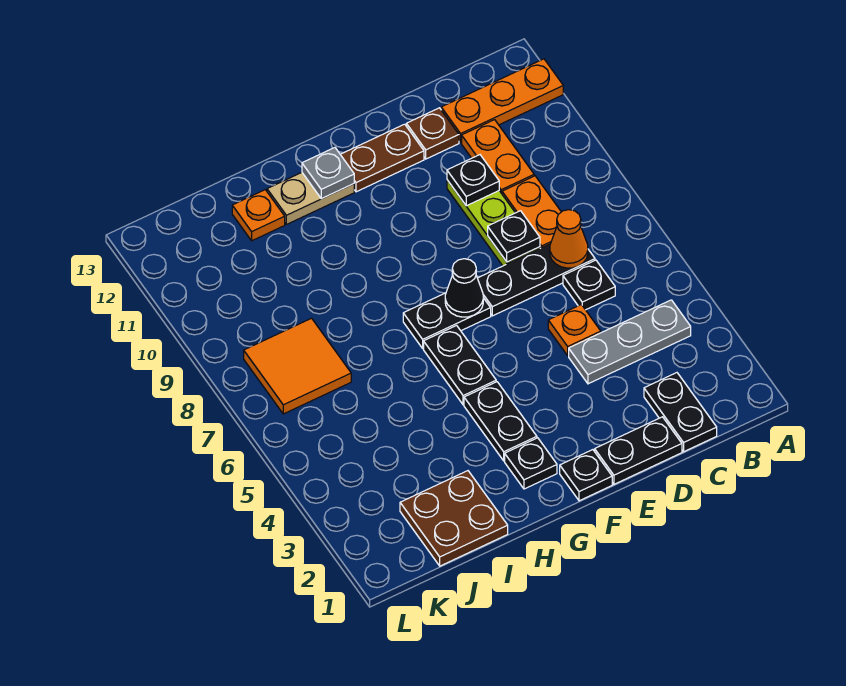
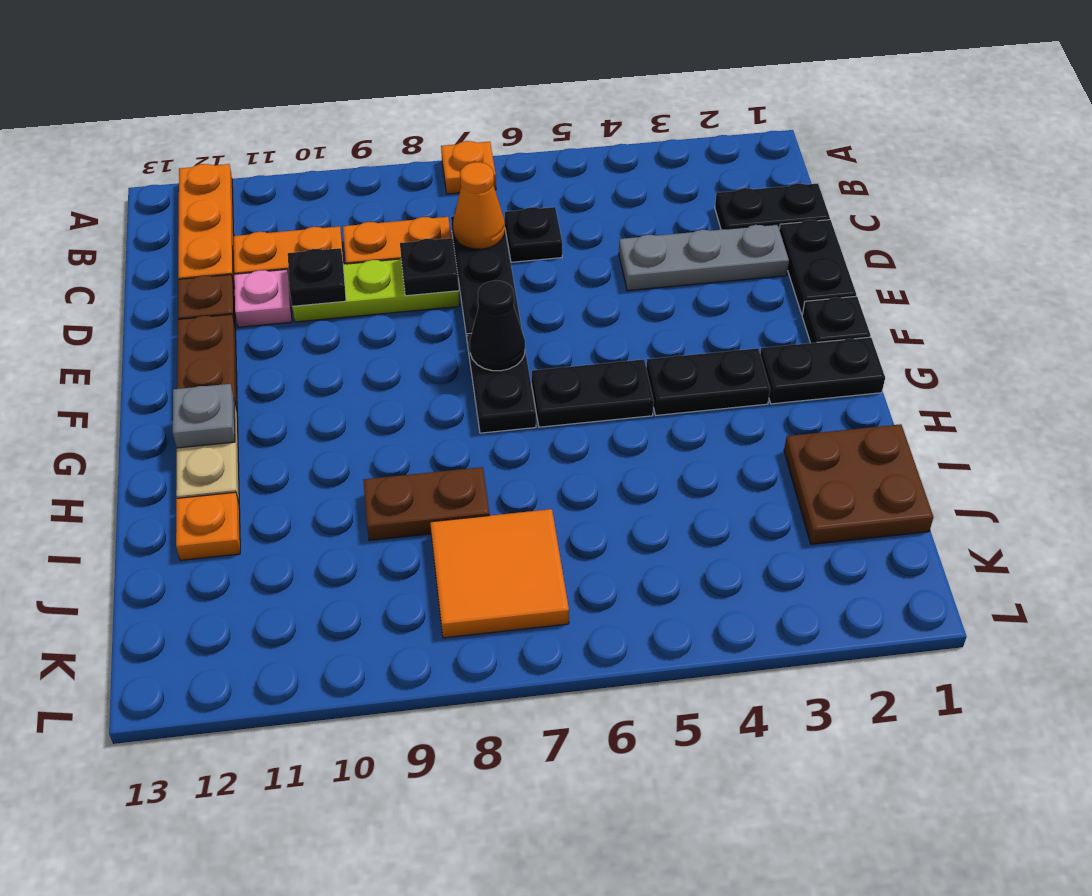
grey plate B4:D4 level 1 -> grey plate D2:D4 level 1
orange plate D5 level 1 -> orange plate A7 level 1
none -> pink plate D11 level 1
black plate G2 level 1 -> black plate G1:G2 level 1
none -> brown plate I8:I9 level 1

